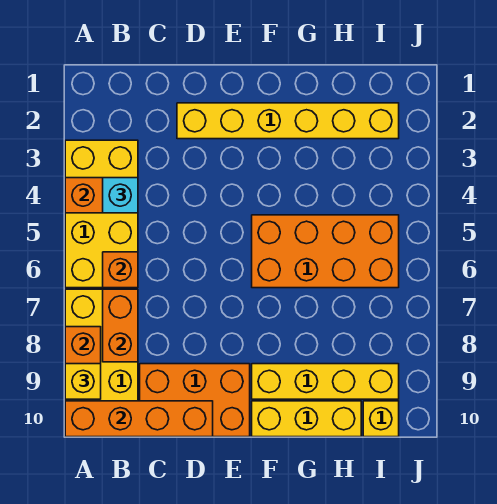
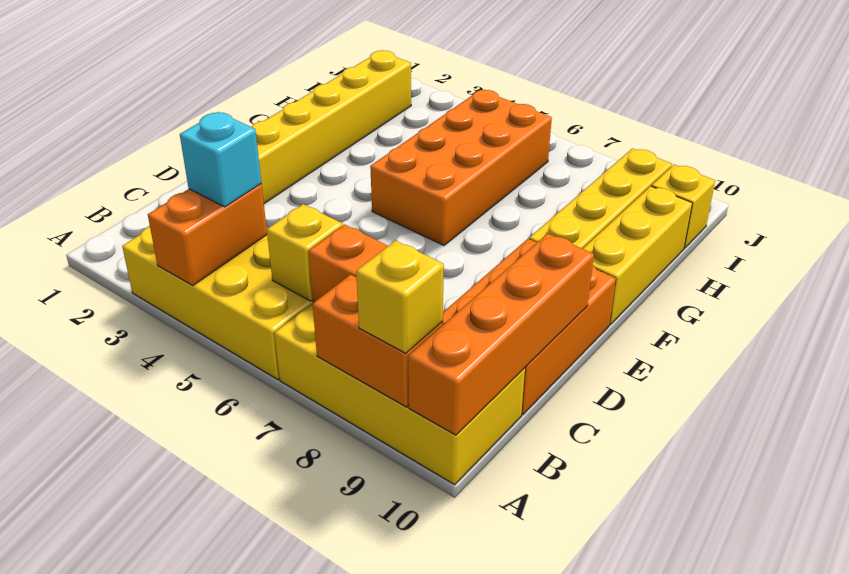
orange brick B6 level 2 -> yellow brick B6 level 2

